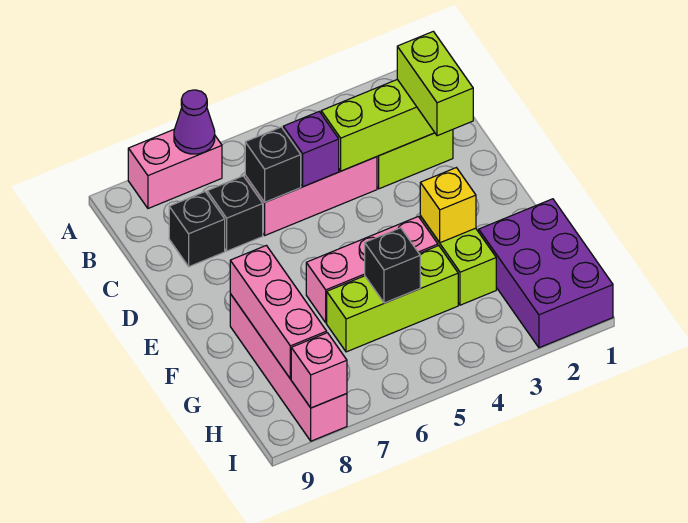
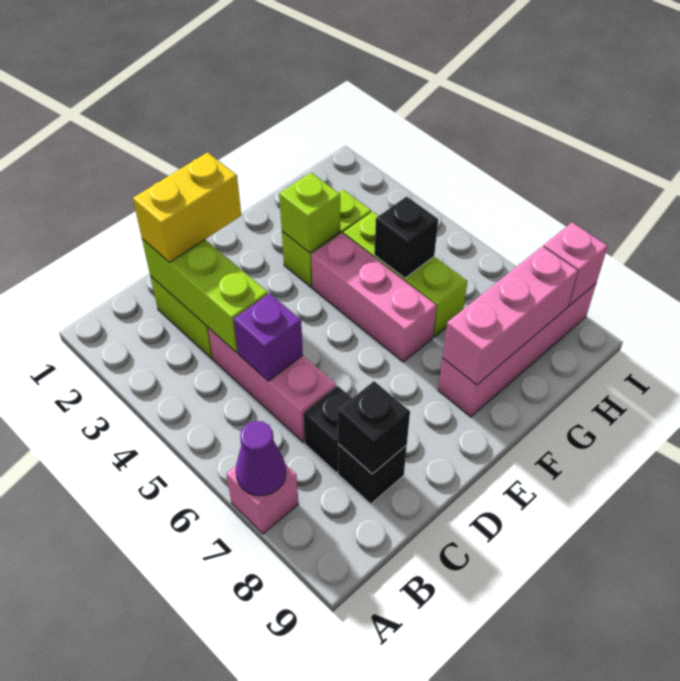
pink brick A7:A8 level 1 -> pink brick A7 level 1
lime brick C2:D2 level 3 -> yellow brick C2:D2 level 3
black brick C6 level 2 -> black brick C8 level 2
yellow brick F3 level 2 -> lime brick F3 level 2
purple brick G1:I2 level 1 -> none

